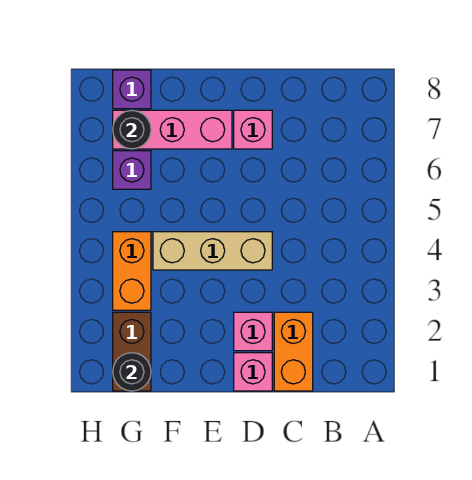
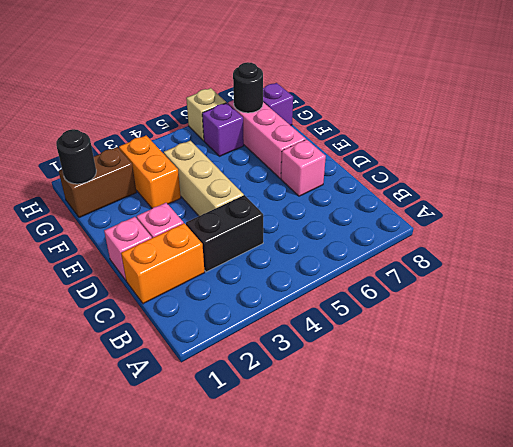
none -> black brick C3:C4 level 1
orange brick G3:G4 level 1 -> orange brick F3:G3 level 1
none -> tan brick H6 level 1

